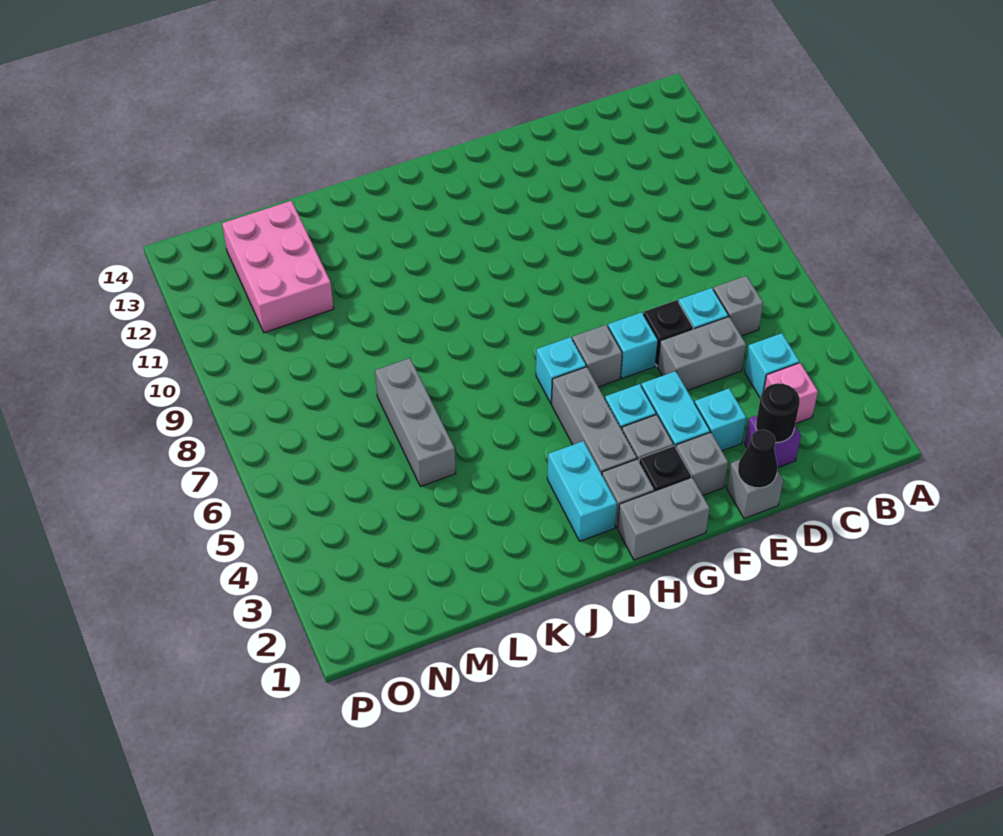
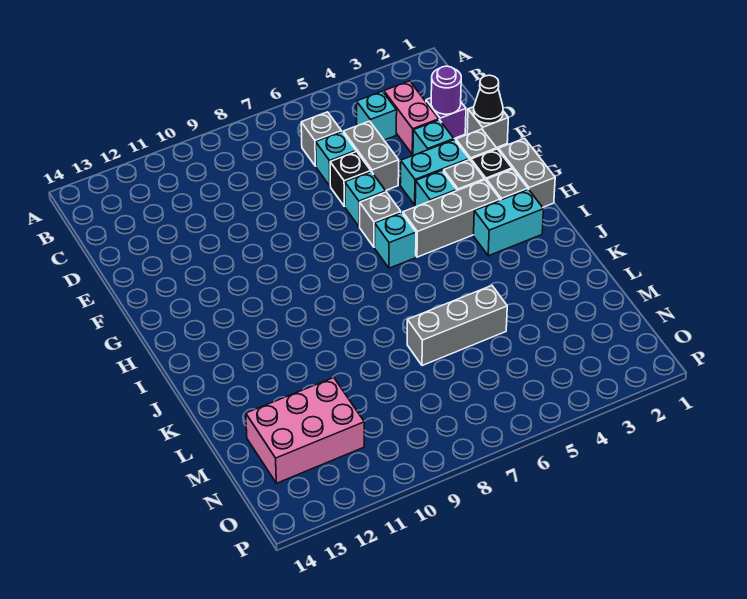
pink brick C3 level 1 -> pink brick C3:D3 level 1
black round brick D2 level 2 -> purple round brick D2 level 2

